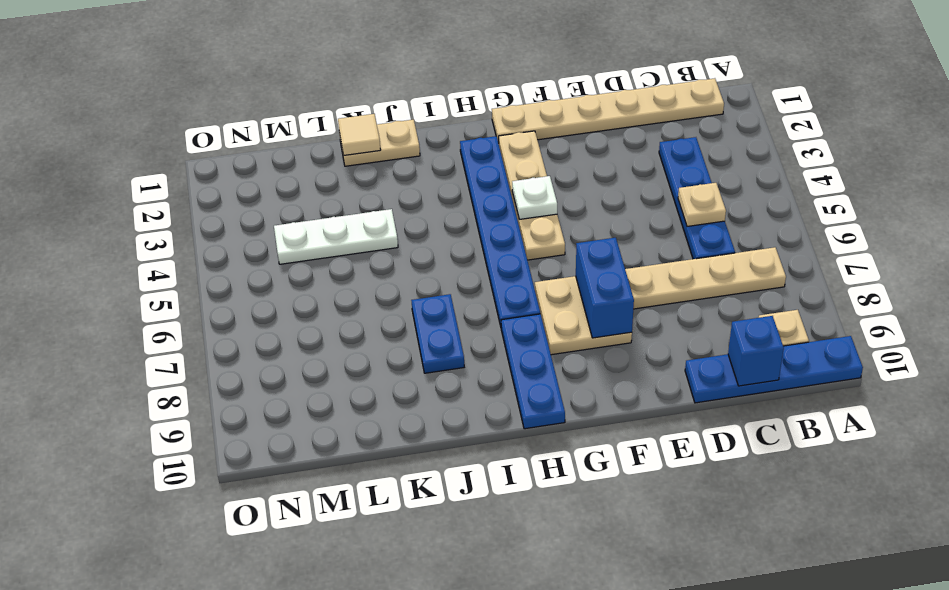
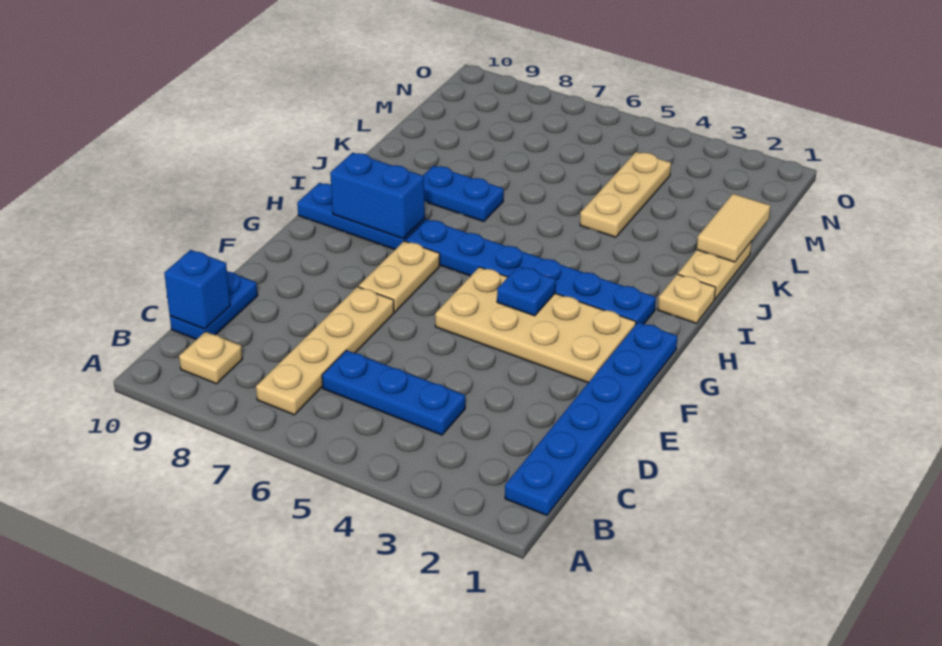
blue plate A10:D10 level 1 -> blue plate C10:D10 level 1
tan plate B1:G1 level 1 -> blue plate B1:G1 level 1
blue plate C3:C6 level 1 -> blue plate C4:C6 level 1
tan plate C5 level 2 -> tan plate I1 level 1
tan plate F7:G8 level 1 -> tan plate F7:G7 level 1
blue brick F7:F8 level 2 -> blue brick H8:H9 level 2
tan plate G2:G5 level 1 -> tan plate F2:G5 level 1
white plate G4 level 2 -> blue plate G4 level 2
tan tile K1 level 2 -> tan tile K1:L1 level 2
white plate K4:M4 level 1 -> tan plate K4:M4 level 1

